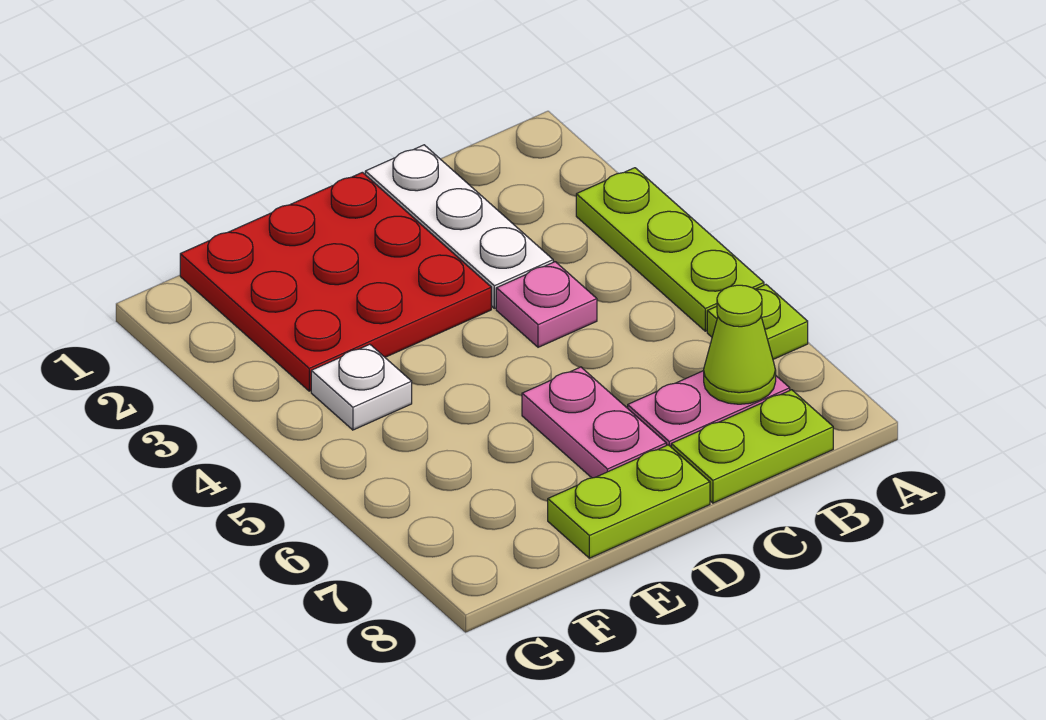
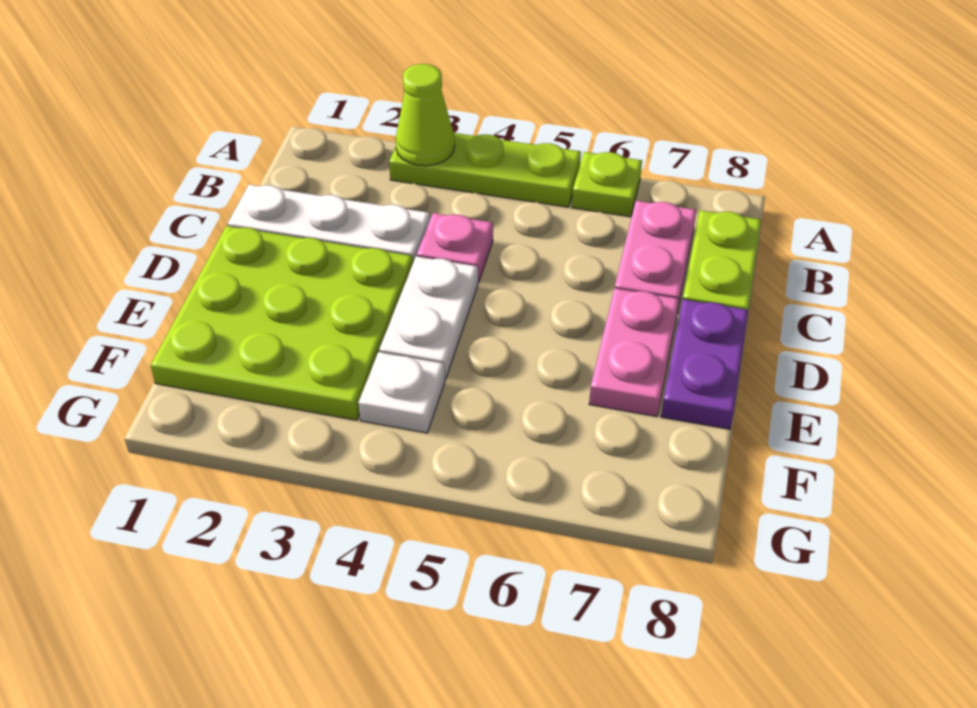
lime cone B7 level 2 -> lime cone A3 level 2
red plate D1:F3 level 1 -> lime plate D1:F3 level 1
none -> white plate D4:E4 level 1
pink plate D6:D7 level 1 -> pink plate D7:E7 level 1
lime plate D8:E8 level 1 -> purple plate D8:E8 level 1

